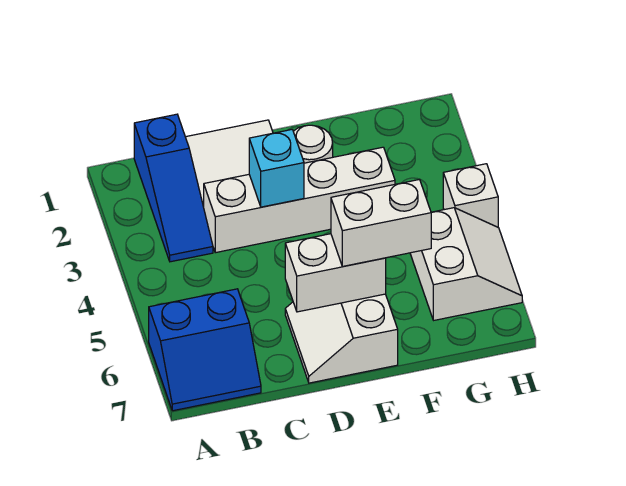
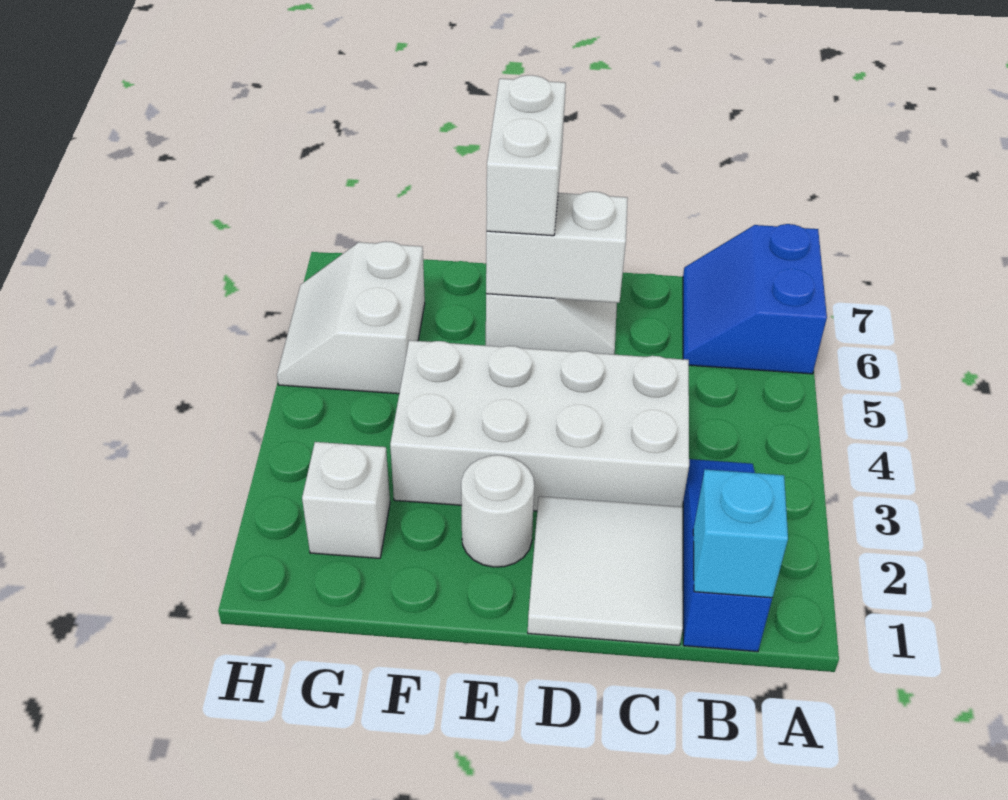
blue slope A6:B7 level 1 top 6 -> blue slope A6:B7 level 1 top A
white brick C3:F3 level 1 -> white brick C3:F4 level 1
cyan brick D3 level 2 -> cyan brick B1 level 2
white brick E6:F6 level 3 -> white brick E6:E7 level 3
white brick H4 level 1 -> white brick G2 level 1

